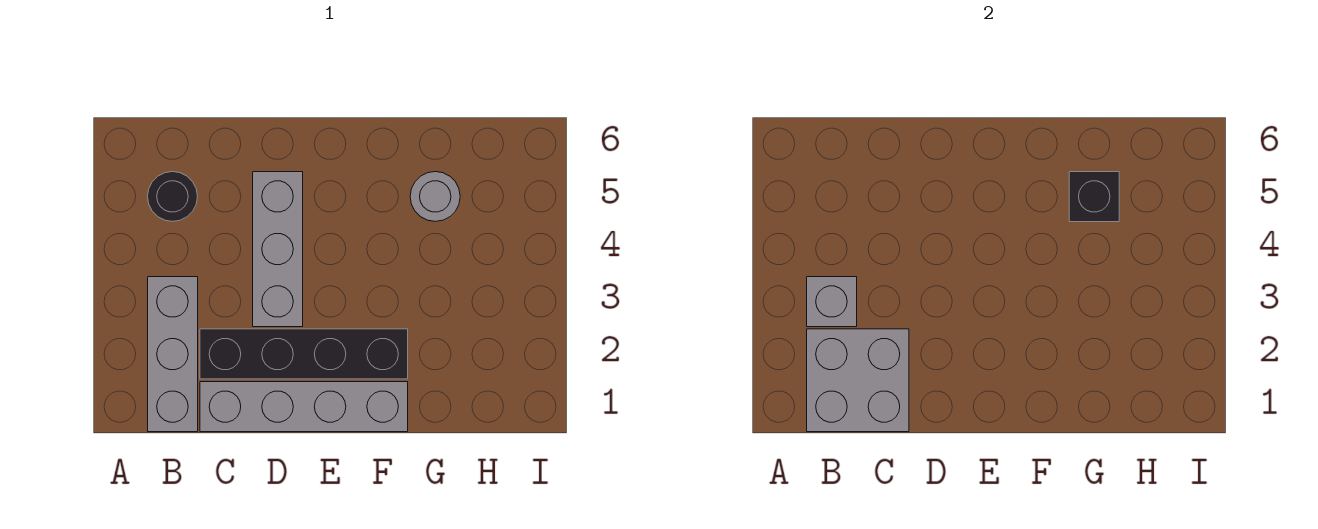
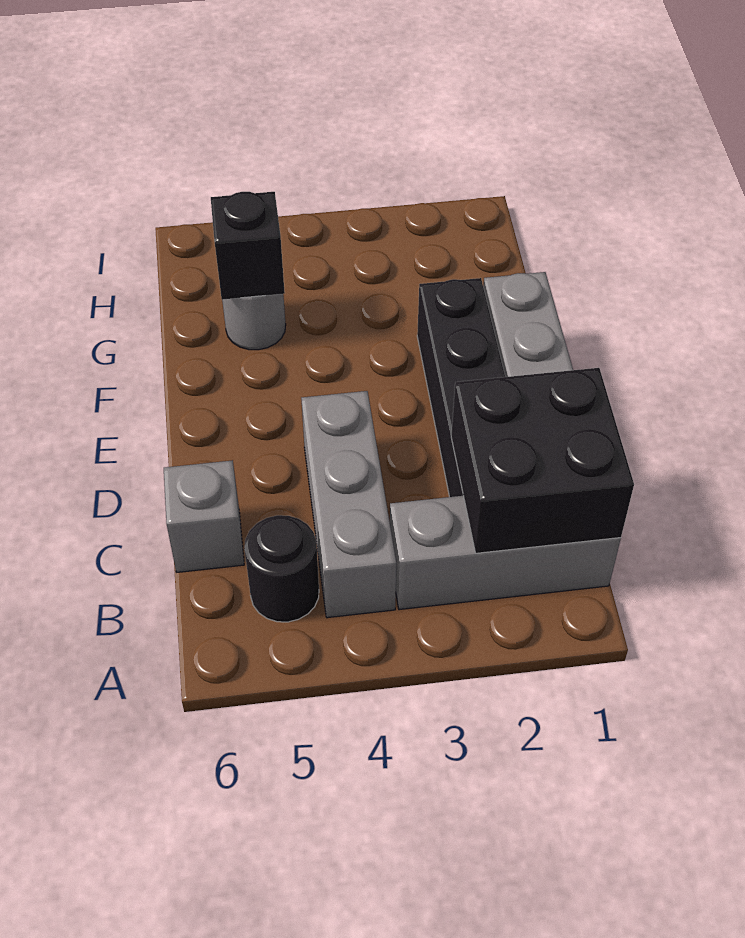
grey brick B1:C2 level 2 -> black brick B1:C2 level 2
grey brick B3 level 2 -> grey brick C6 level 1
grey brick D3:D5 level 1 -> grey brick B4:D4 level 1

